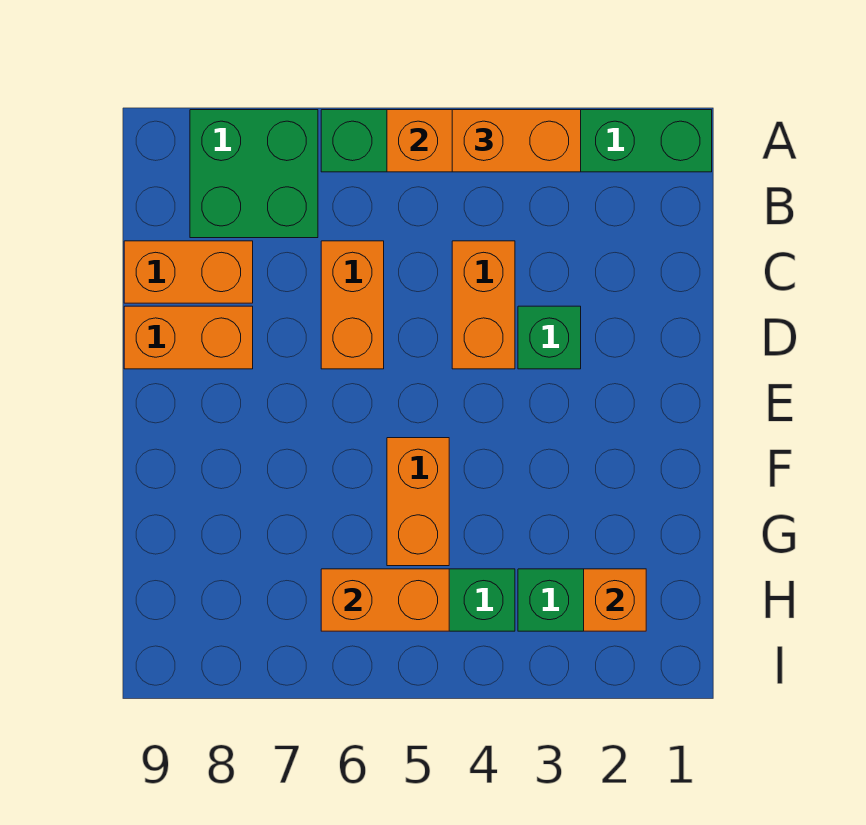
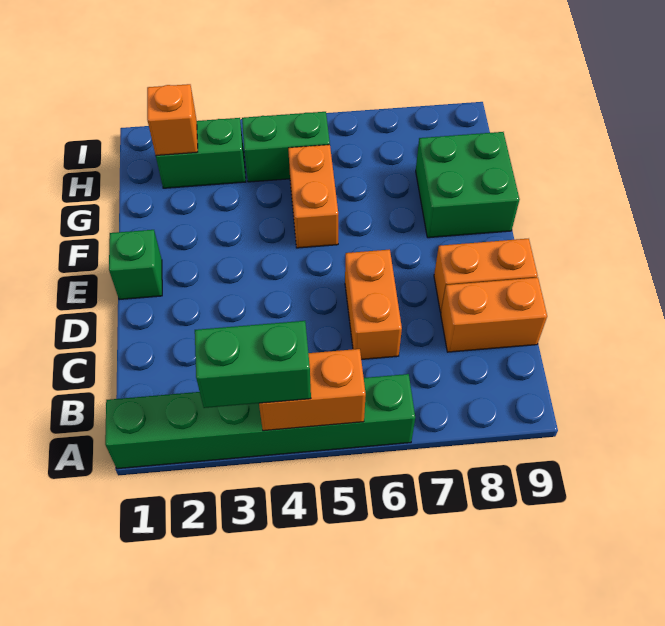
orange brick A3:A4 level 3 -> green brick A3:A4 level 3
green brick A7:B8 level 1 -> green brick F8:G9 level 1
orange brick C4:D4 level 1 -> none
green brick D3 level 1 -> green brick E1 level 1
orange brick H5:H6 level 2 -> none

